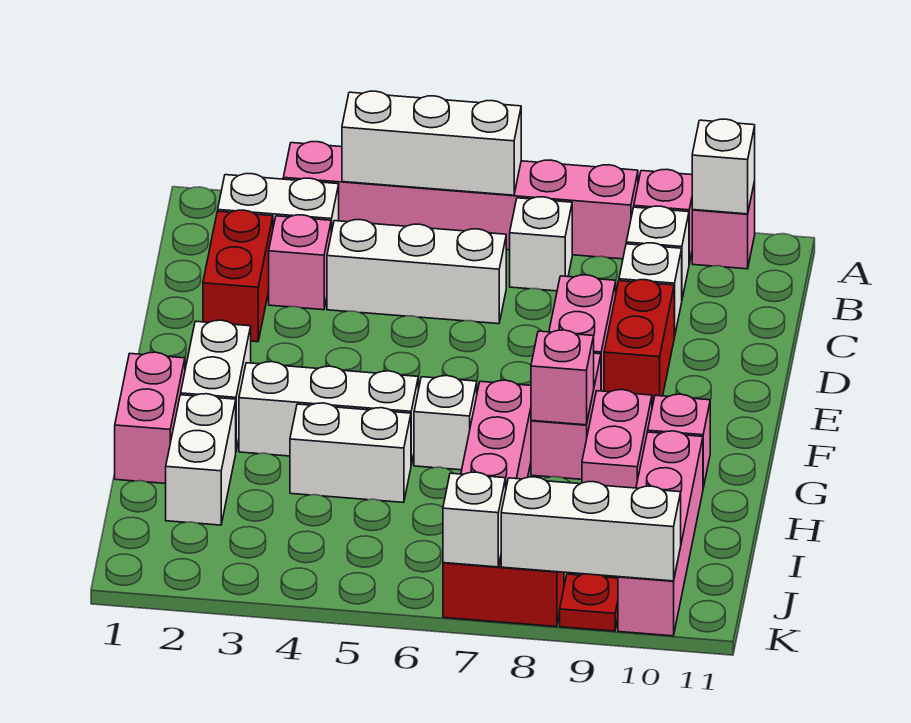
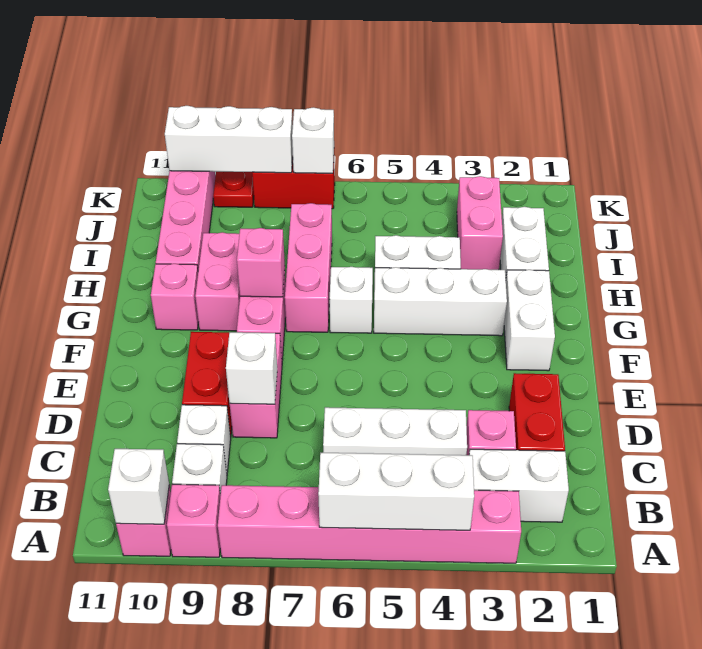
white brick B7 level 1 -> white brick D8 level 2
pink brick G1:H1 level 1 -> pink brick I3:J3 level 1

